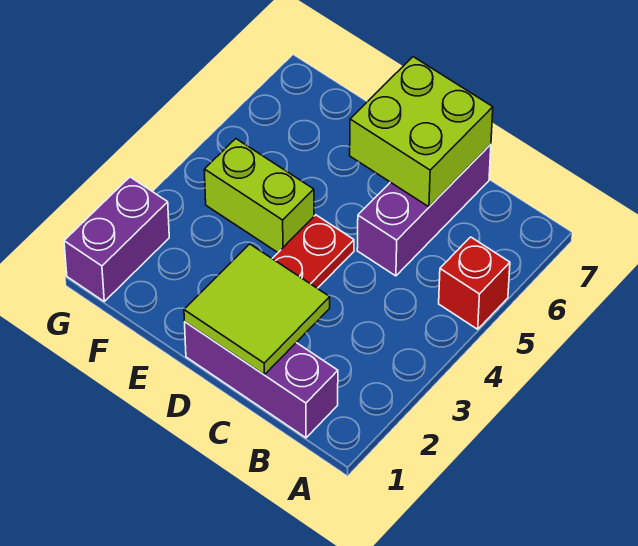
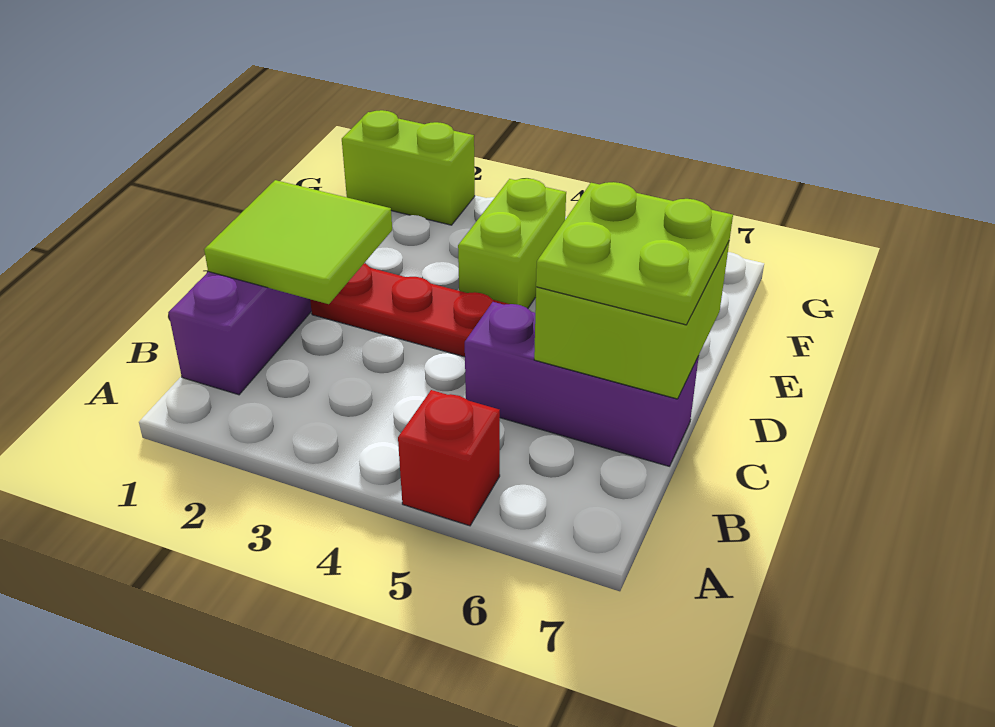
none -> lime plate C6:D7 level 3
purple brick G1:G2 level 1 -> lime brick G1:G2 level 1

